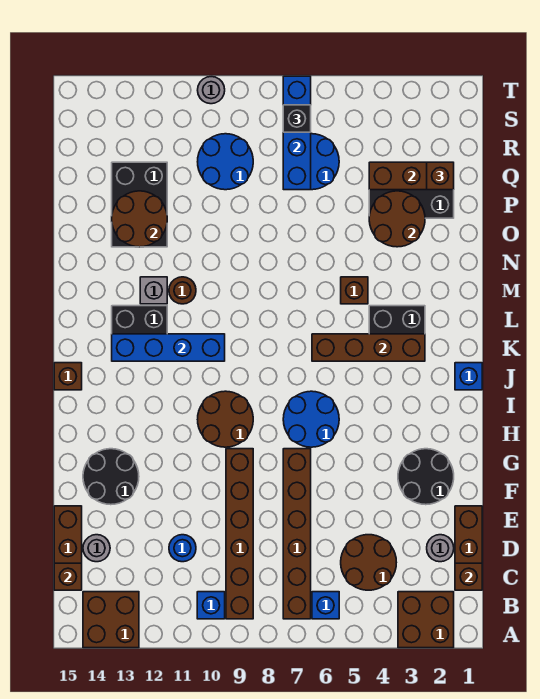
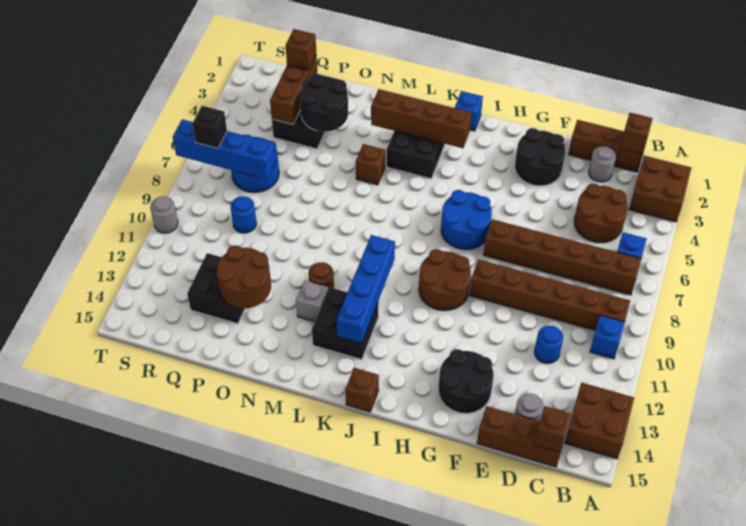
brown brick K3:K6 level 2 -> brown brick J3:M3 level 2
brown round brick O3:P4 level 2 -> black round brick O3:P4 level 2
black brick O12:Q13 level 1 -> black brick P12:Q13 level 1
blue round brick Q9:R10 level 1 -> blue round brick Q9 level 1

